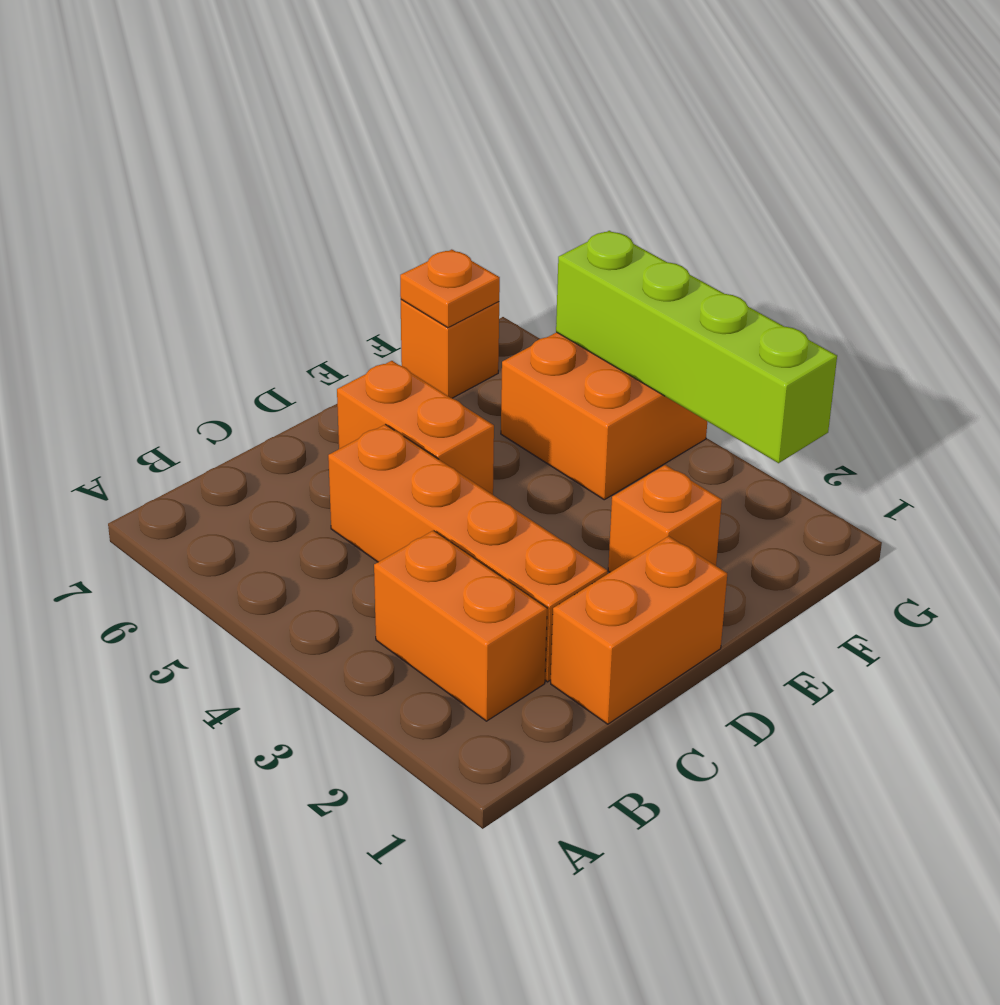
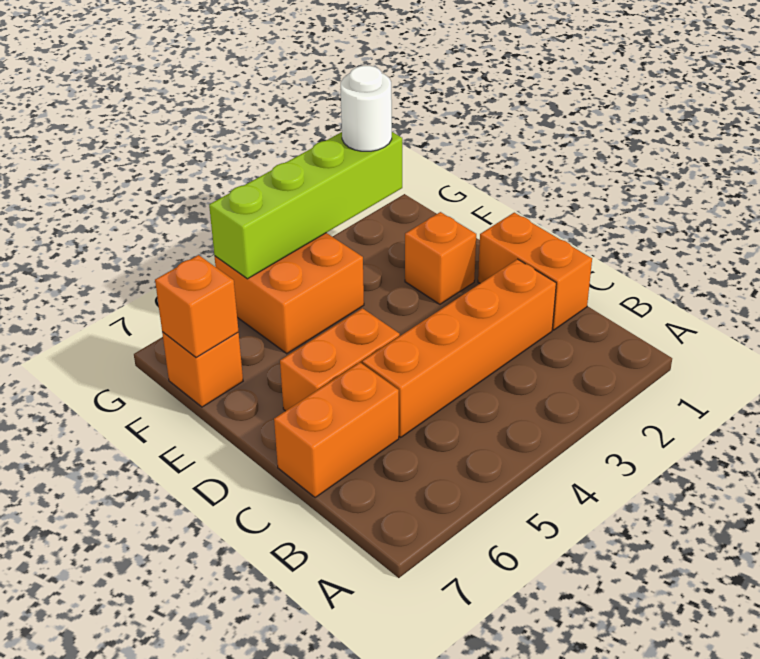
orange brick B2:B3 level 1 -> orange brick C6:C7 level 1
orange plate F7 level 2 -> orange brick F7 level 2
none -> white round brick G2 level 3

